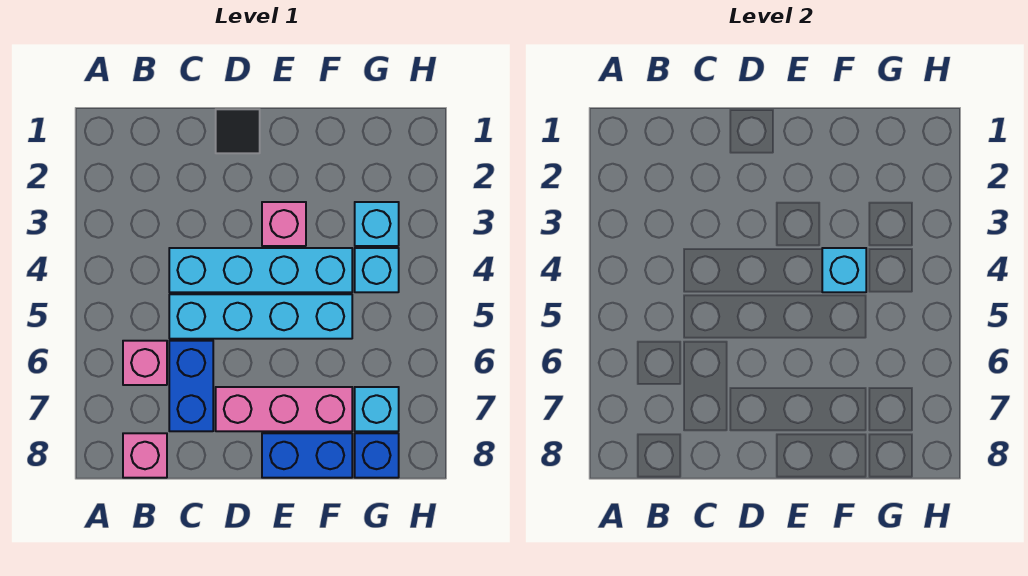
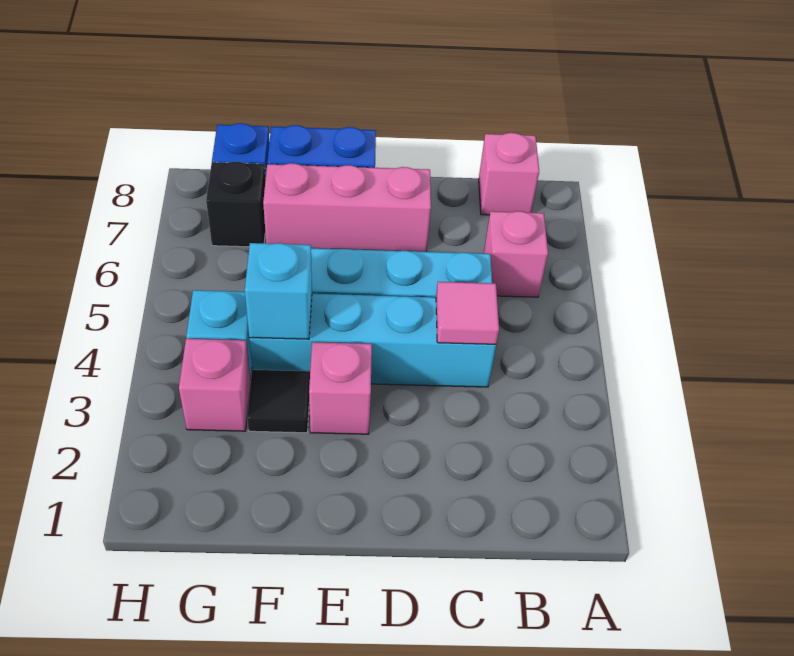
none -> pink tile C4 level 2
blue brick C6:C7 level 1 -> none
black tile D1 level 1 -> black tile F3 level 1
cyan brick G3 level 1 -> pink brick G3 level 1
cyan brick G7 level 1 -> black brick G7 level 1

